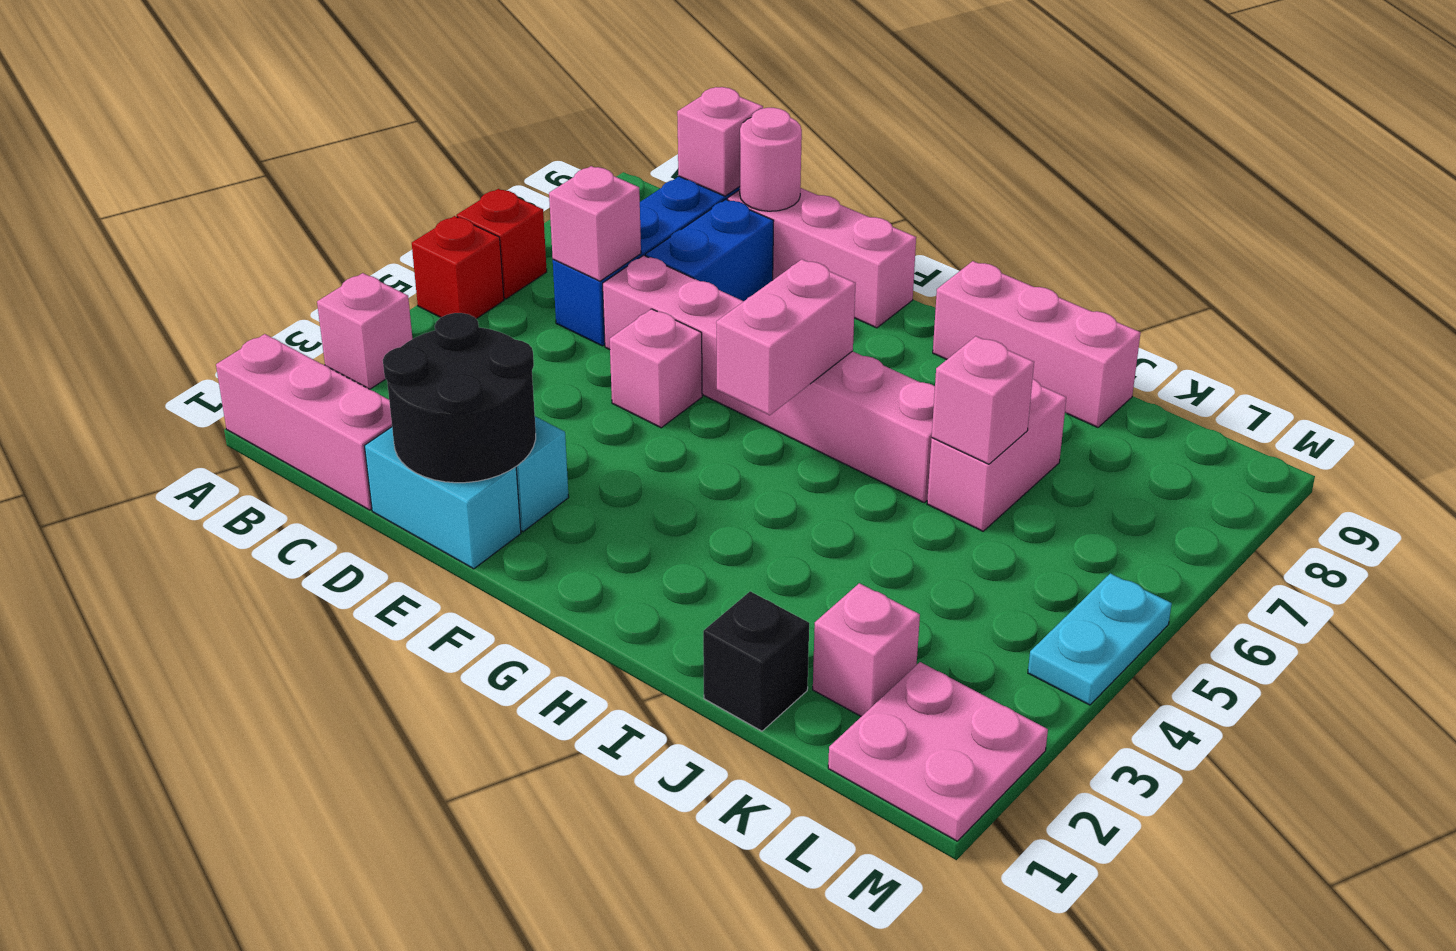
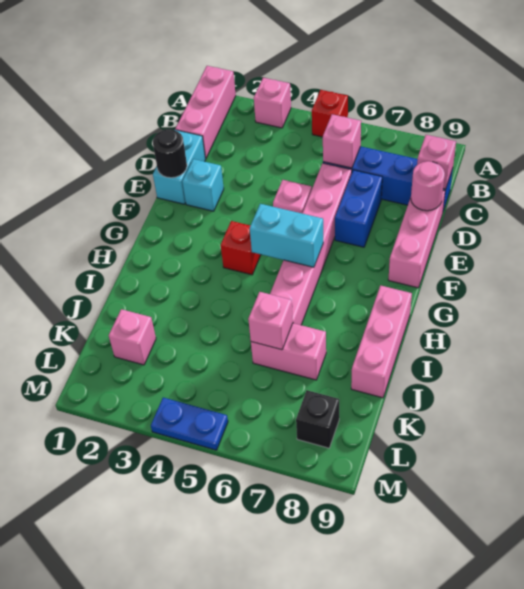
red brick A6 level 1 -> red brick G4 level 1
black round brick D1:E2 level 2 -> black round brick E1 level 2
blue brick D7:D8 level 1 -> blue brick D7:E7 level 1
pink brick G5:G6 level 2 -> cyan brick G5:G6 level 2
black brick J1 level 1 -> black brick L8 level 1
pink plate L1:M2 level 1 -> none
cyan plate M4:M5 level 1 -> blue plate M4:M5 level 1

